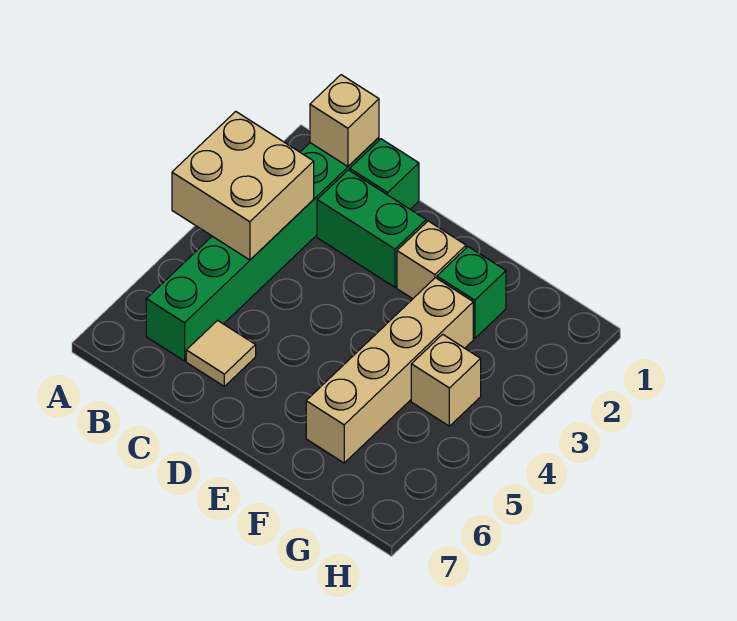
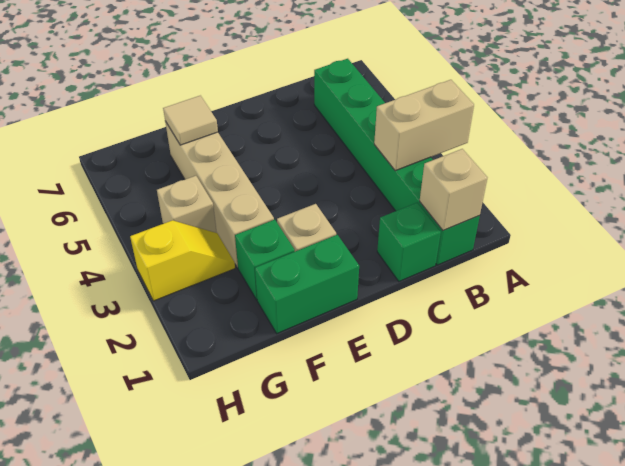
tan brick A3:B4 level 2 -> tan brick A3:B3 level 2
green brick C2:D2 level 1 -> green brick E1:F1 level 1
tan tile C6 level 1 -> tan tile F6 level 2
none -> yellow slope G3:H3 level 1 top H

